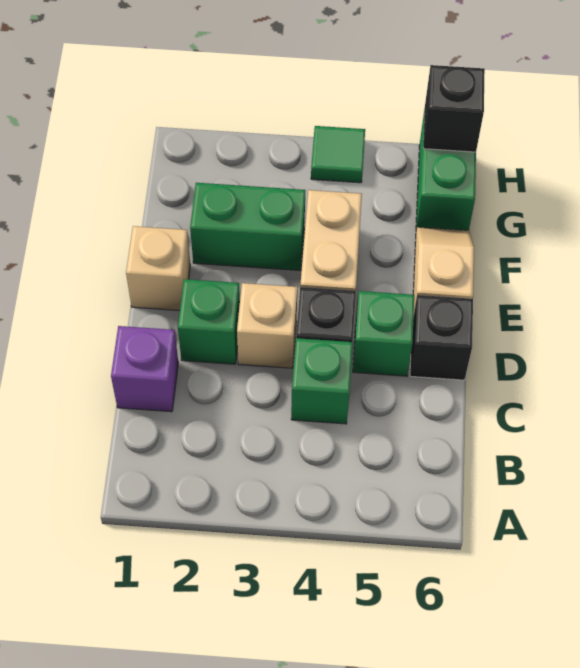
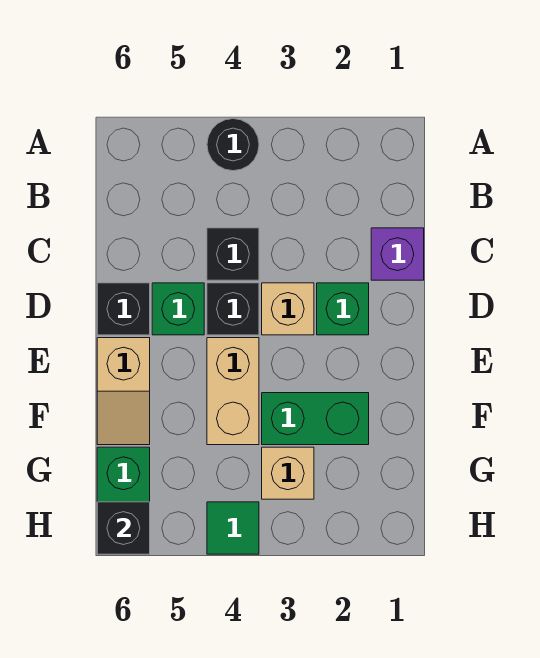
none -> black round brick A4 level 1
green brick C4 level 1 -> black brick C4 level 1
tan brick E1 level 1 -> tan brick G3 level 1

